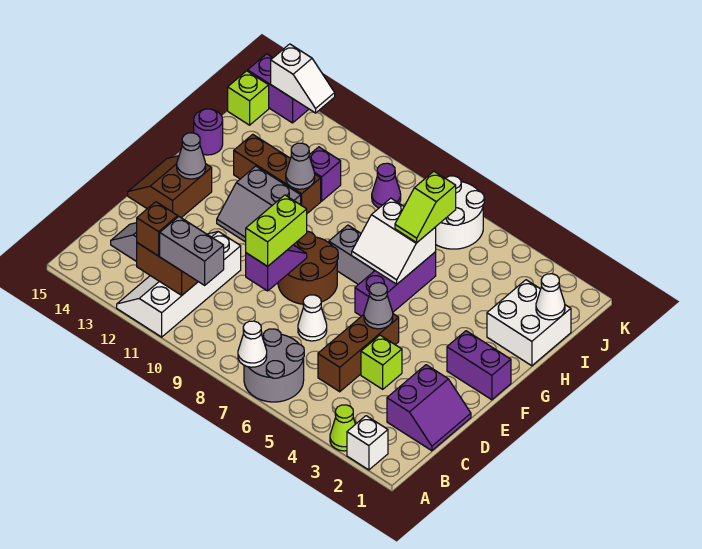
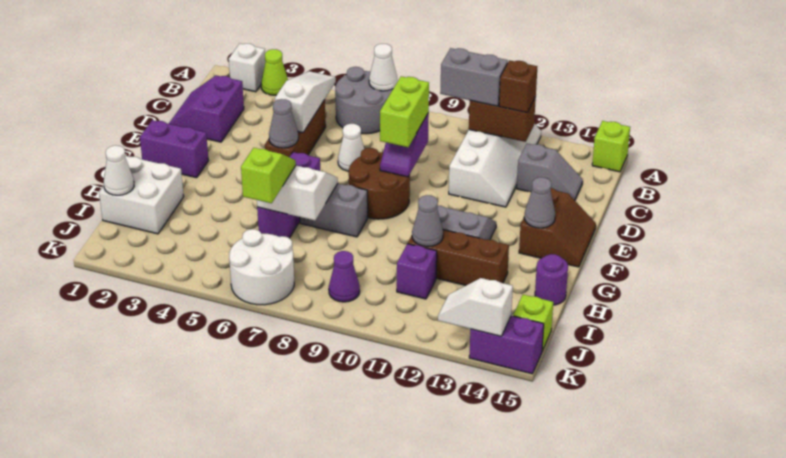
none -> white slope B5:D5 level 2 top D
lime brick D4 level 1 -> lime brick A15 level 1

